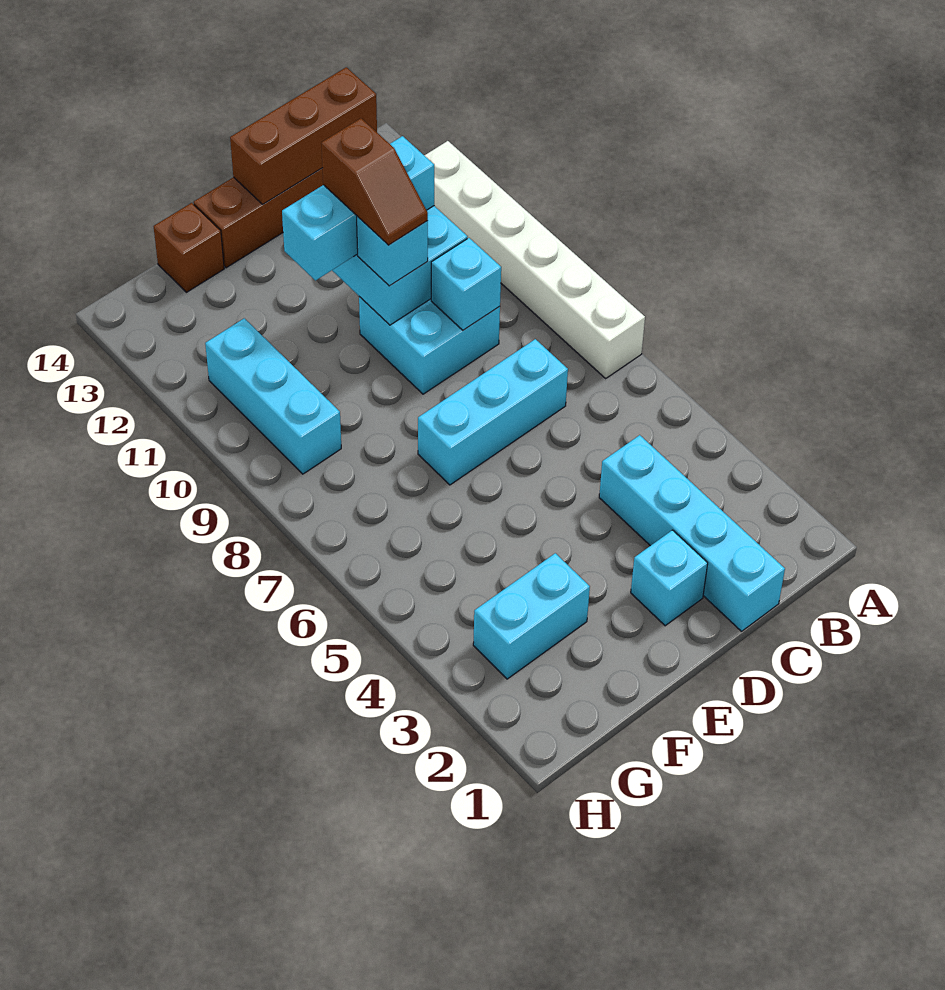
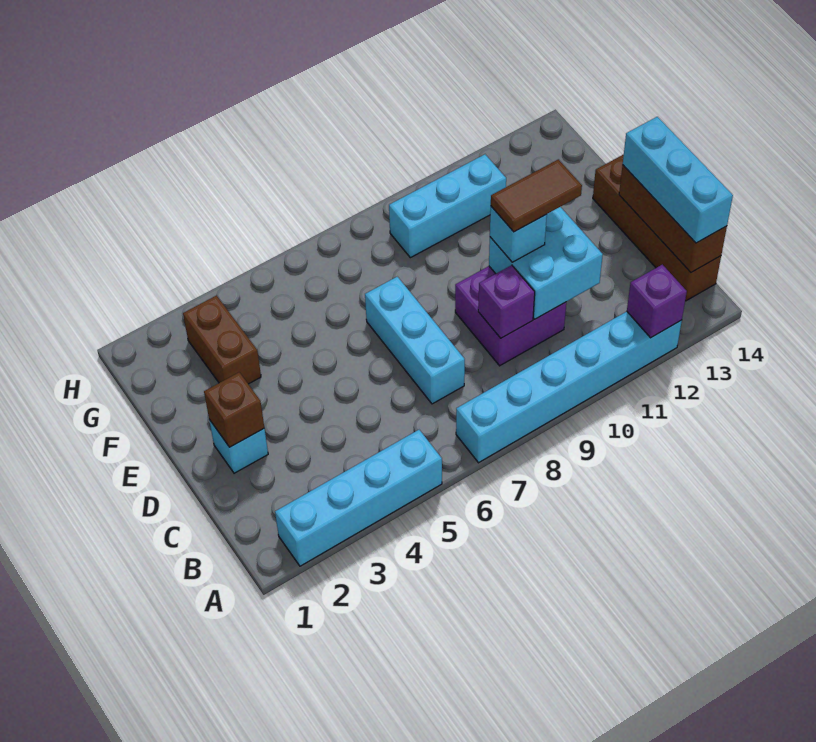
white brick A7:A12 level 1 -> cyan brick A7:A12 level 1
none -> purple brick A12 level 2
cyan brick C1:C4 level 1 -> cyan brick A2:A5 level 1
cyan brick C9:D10 level 1 -> purple brick C9:D10 level 1
cyan brick C9 level 2 -> purple brick C9 level 2
cyan brick C11:E11 level 3 -> cyan brick B14:D14 level 3
brown slope D10:D11 level 4 top 11 -> brown tile D10:D11 level 4
cyan brick F3:G3 level 1 -> brown brick F3:G3 level 1
brown brick F14 level 1 -> brown brick D2 level 2

